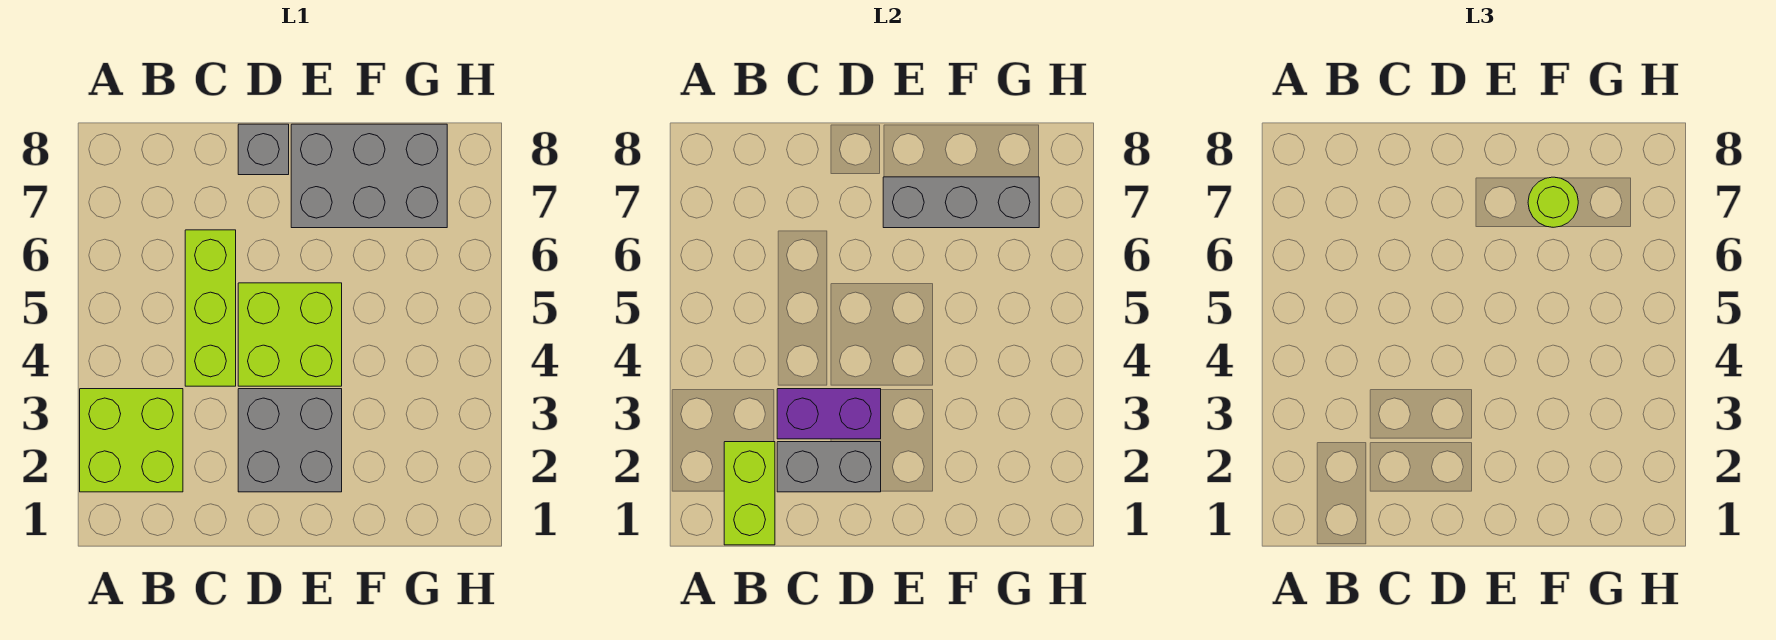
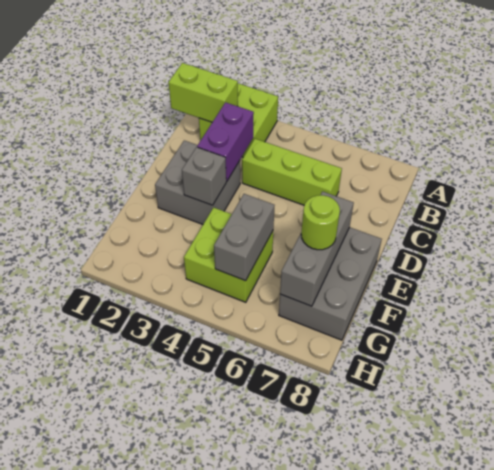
grey brick C2:D2 level 2 -> grey brick F5:G5 level 2
lime brick D4:E5 level 1 -> lime brick F4:G5 level 1
grey brick D8 level 1 -> grey brick E3 level 2

